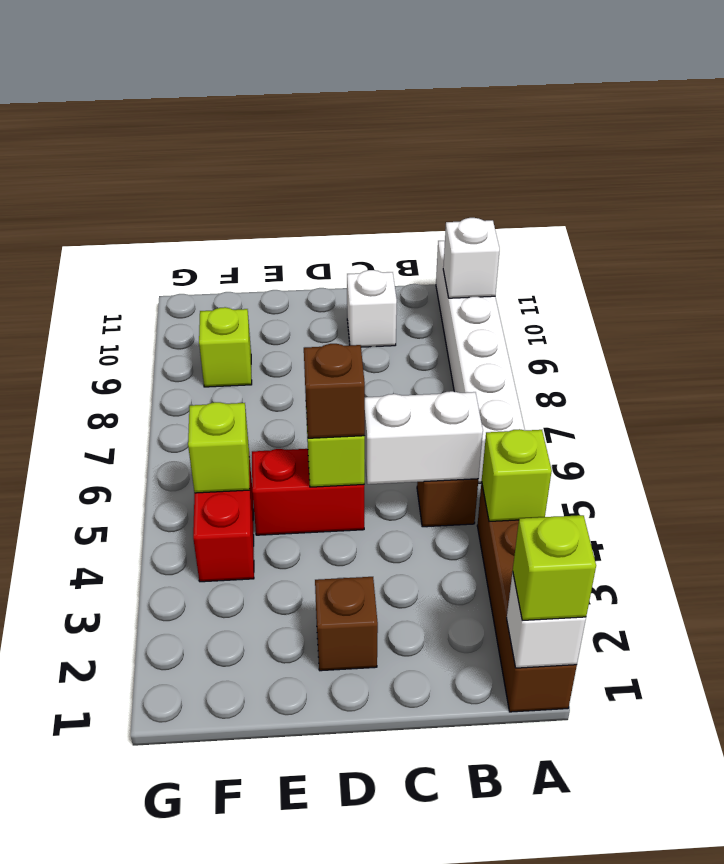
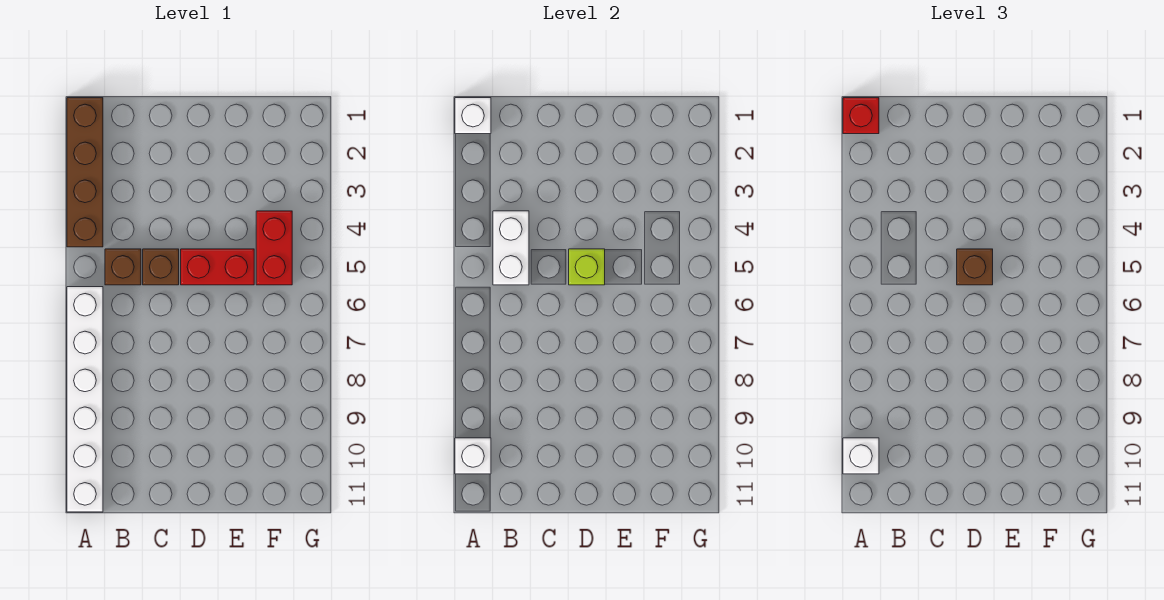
lime brick A1 level 3 -> red brick A1 level 3
lime brick A4 level 2 -> none
white brick B5:C5 level 2 -> white brick B4:B5 level 2
white brick C10 level 1 -> white brick A10 level 3
brown brick D2 level 1 -> brown brick C5 level 1
lime brick F5 level 2 -> none
lime brick F9 level 1 -> none

